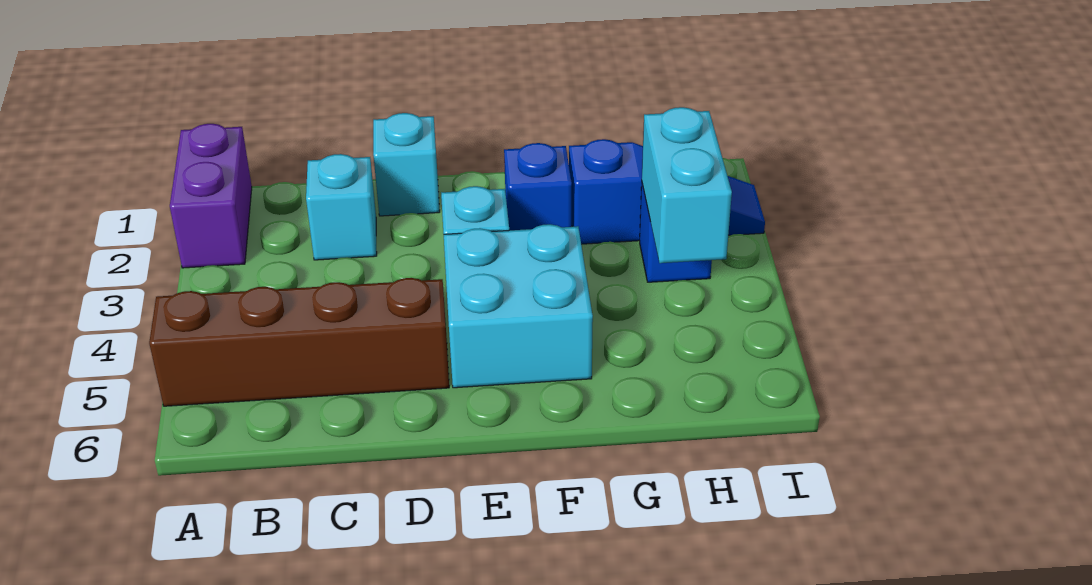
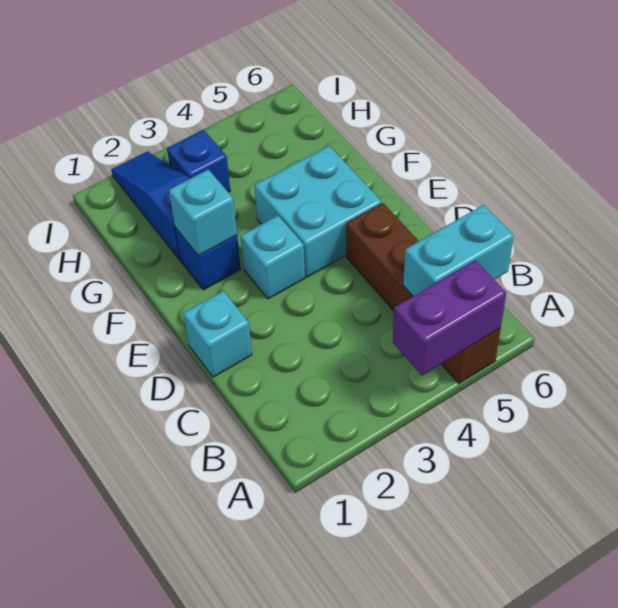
purple brick A1:A2 level 1 -> purple brick A4:A5 level 2
cyan brick C2 level 1 -> cyan brick F2 level 2
cyan brick H3:H4 level 2 -> cyan brick B5:B6 level 2

